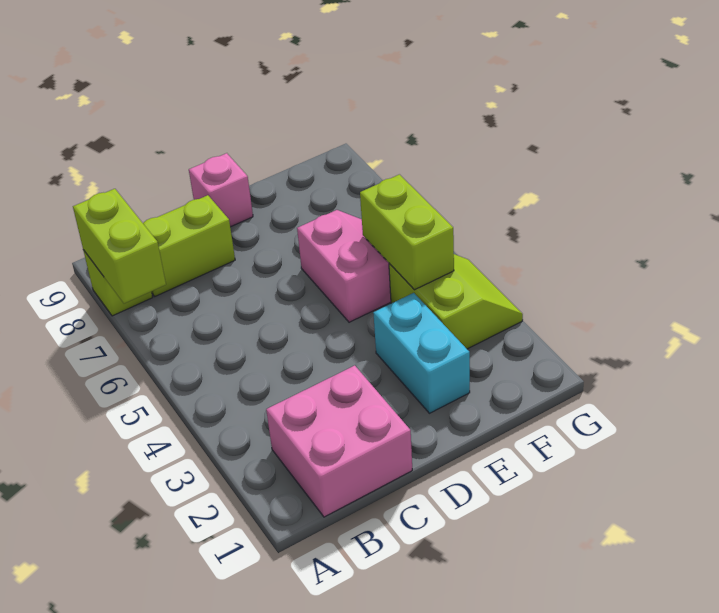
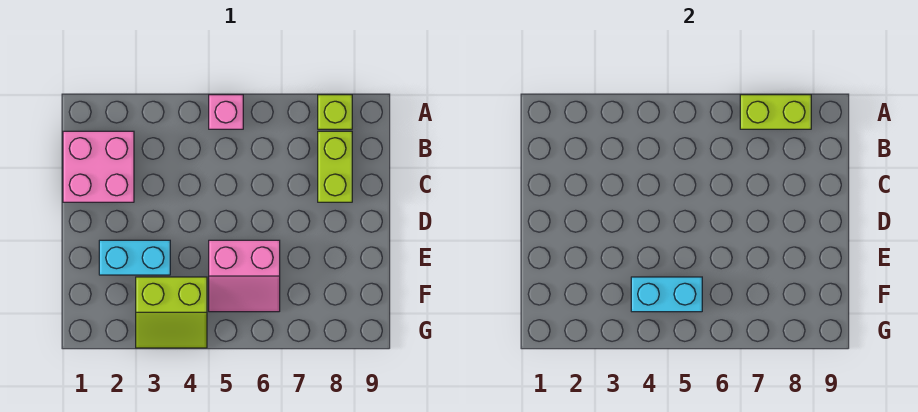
pink brick D9 level 1 -> pink brick A5 level 1
lime brick F4:F5 level 2 -> cyan brick F4:F5 level 2

